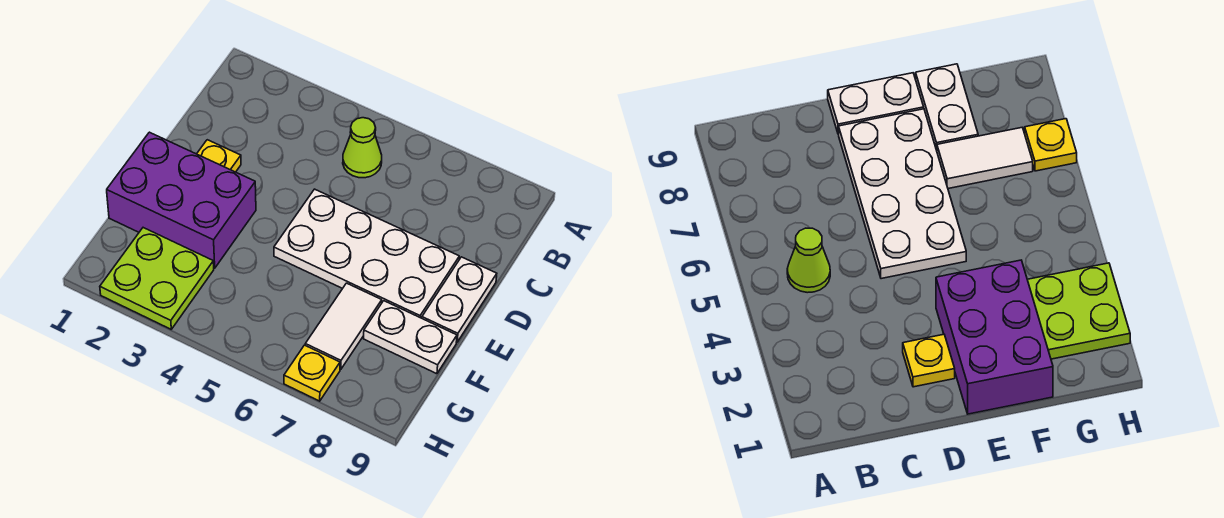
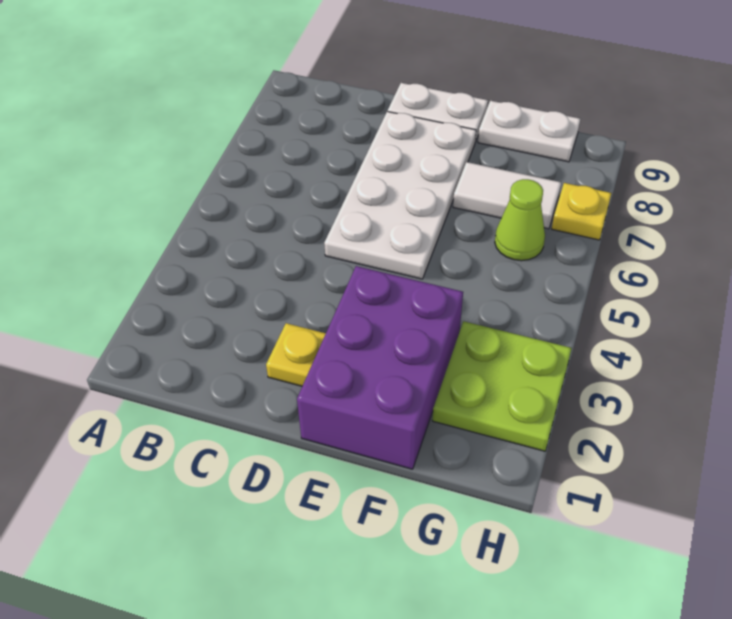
lime cone B5 level 1 -> lime cone G6 level 1
white plate F8:F9 level 1 -> white plate F9:G9 level 1

